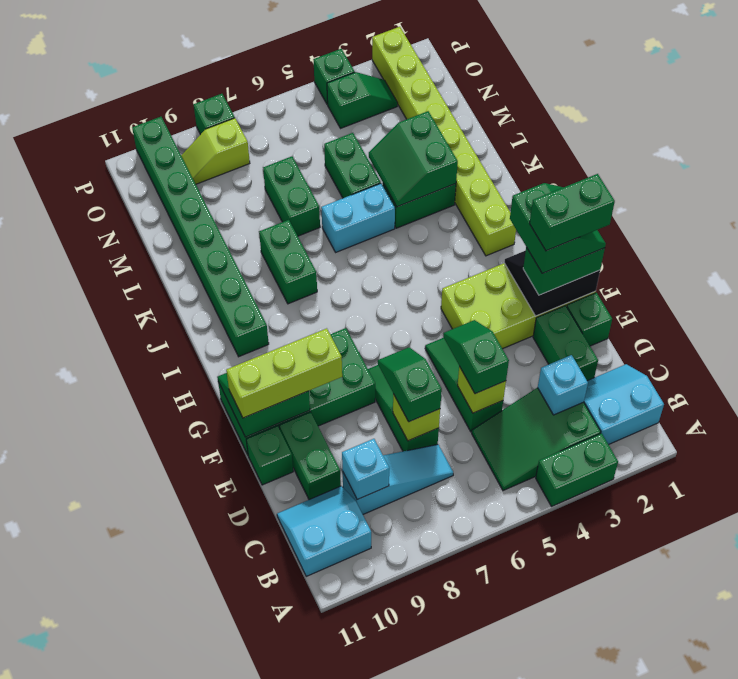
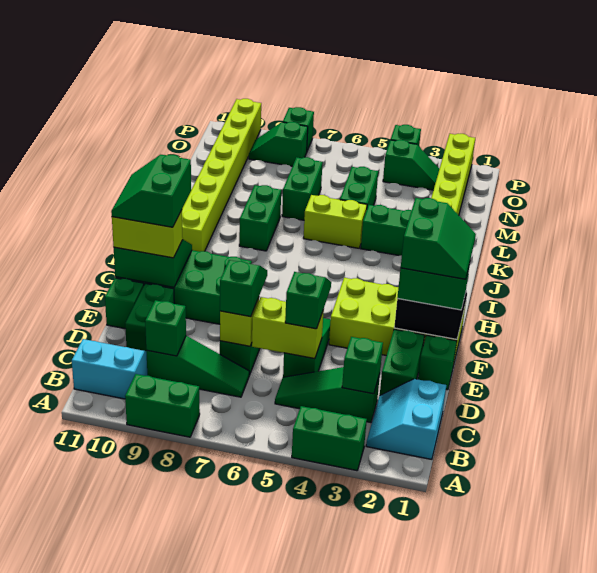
cyan slope B1:C2 level 1 top B -> cyan slope B1:C2 level 1 top 1
green slope B3:C5 level 1 top 3 -> green slope C3:C5 level 1 top 3
cyan brick C3 level 2 -> green brick C3 level 2
cyan slope C7:C9 level 1 top 9 -> green slope C7:C9 level 1 top 9
cyan brick C9 level 2 -> green brick C9 level 2
lime brick D5 level 2 -> lime brick D5:D6 level 2
green brick F1:F2 level 5 -> green brick A8:A9 level 1
lime brick F9:F11 level 3 -> lime brick F10:F11 level 3
green brick I10:P10 level 1 -> lime brick I10:P10 level 1
green slope K3:L4 level 2 top 3 -> green slope F10:G11 level 4 top 10
cyan brick K5:K6 level 1 -> lime brick K5:K6 level 1
lime slope O8:O9 level 1 top 8 -> green slope O8:O9 level 1 top 8

